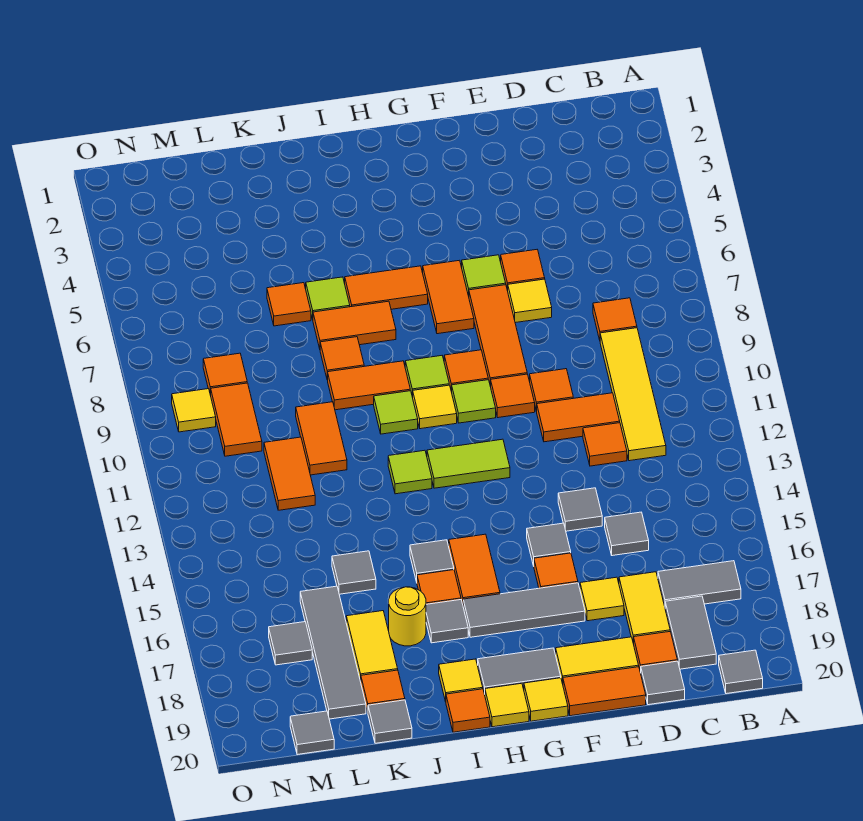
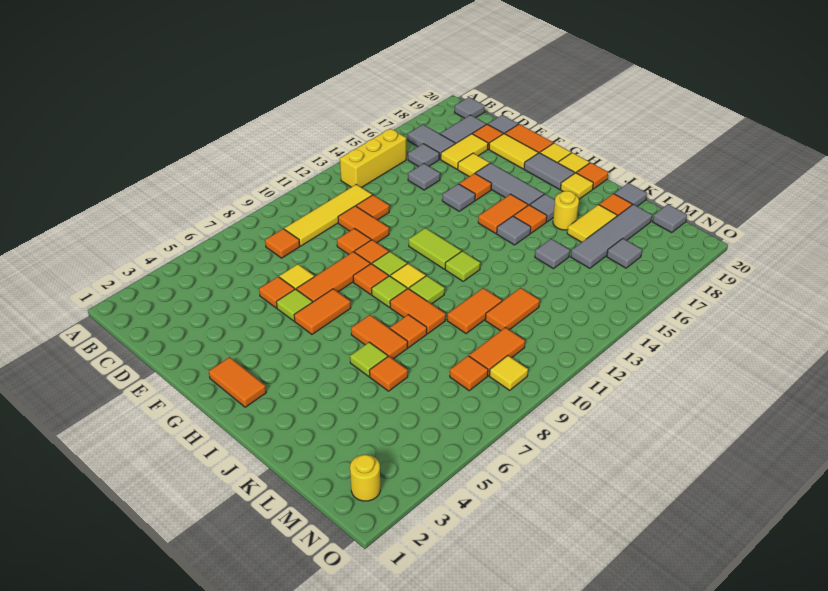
none -> yellow brick B13:B15 level 1
grey tile E14 level 1 -> grey tile C16 level 1
orange tile H6:I6 level 1 -> orange tile G2:H2 level 1
none -> yellow round brick N2 level 1

